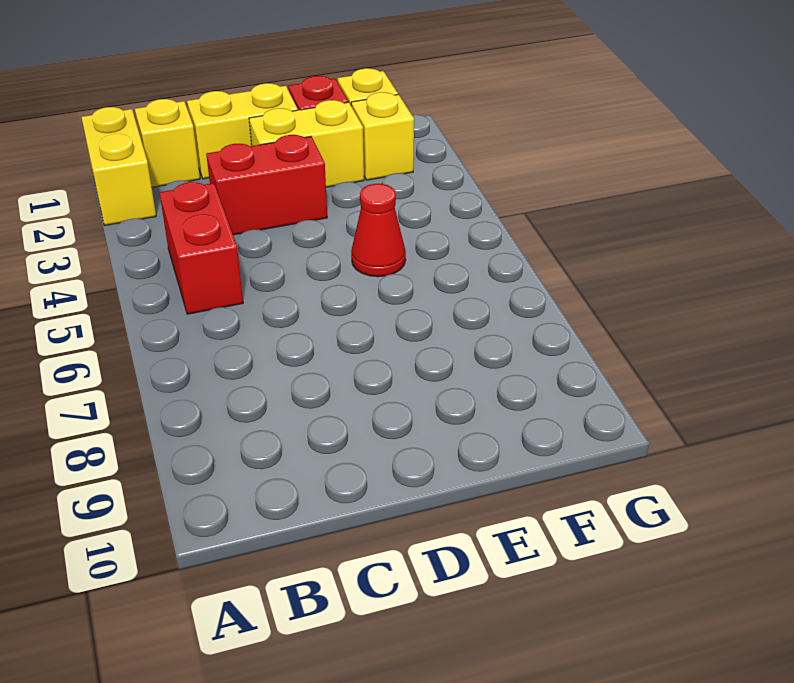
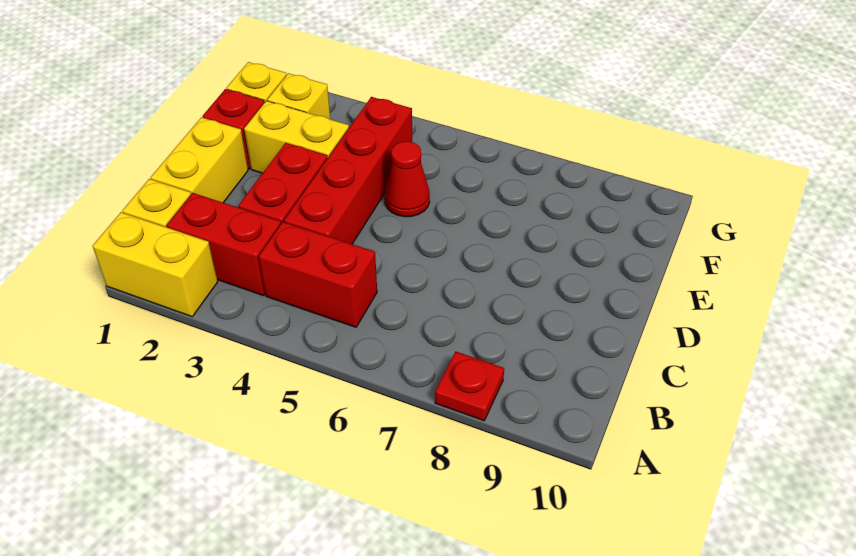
none -> red plate A8 level 1
none -> red brick B2:B3 level 1
none -> red brick C4:F4 level 1
yellow brick D2:E2 level 1 -> yellow brick E2:E3 level 1

